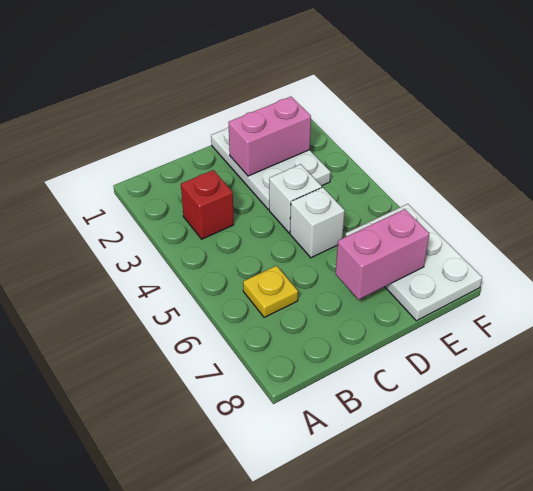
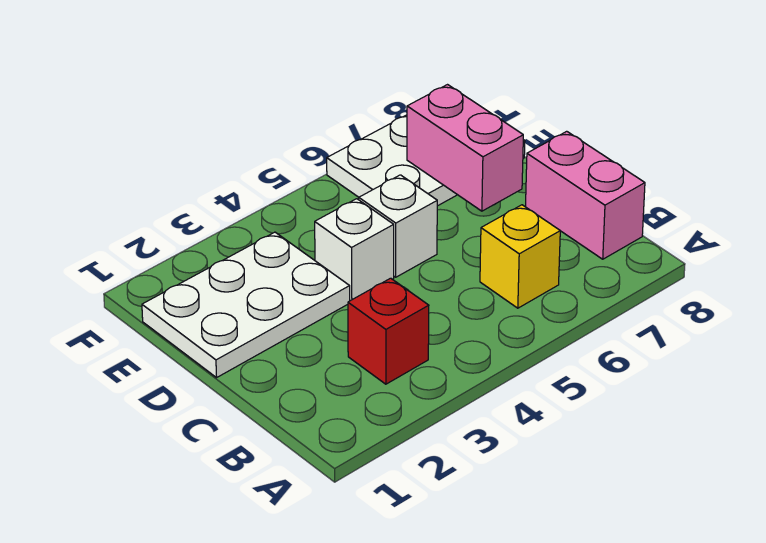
yellow plate B6 level 1 -> yellow brick B6 level 1
pink brick D2:E2 level 2 -> pink brick B8:C8 level 1

